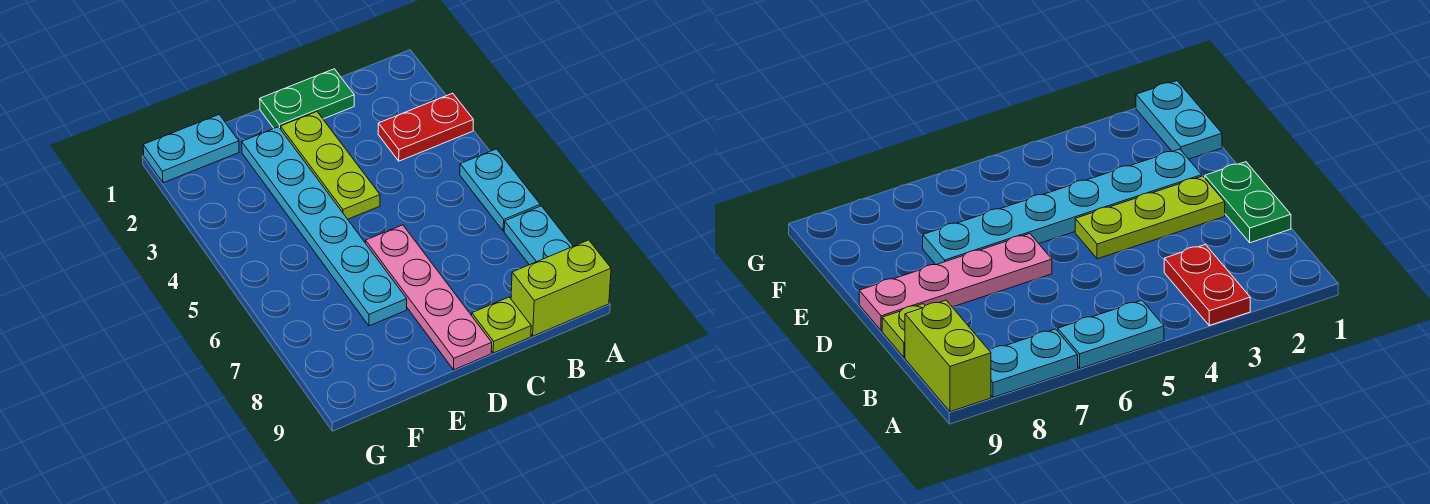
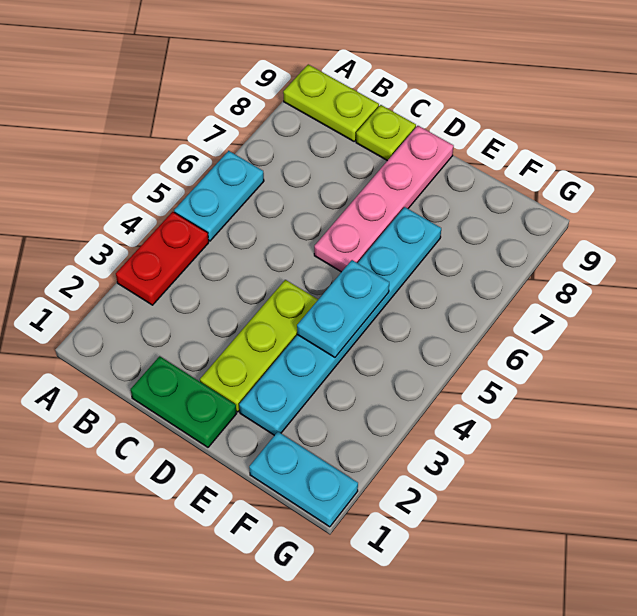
red plate A3:B3 level 1 -> red plate A3:A4 level 1
cyan plate A7:A8 level 1 -> cyan plate E4:E5 level 2
lime brick A9:B9 level 1 -> lime plate A9:B9 level 1

